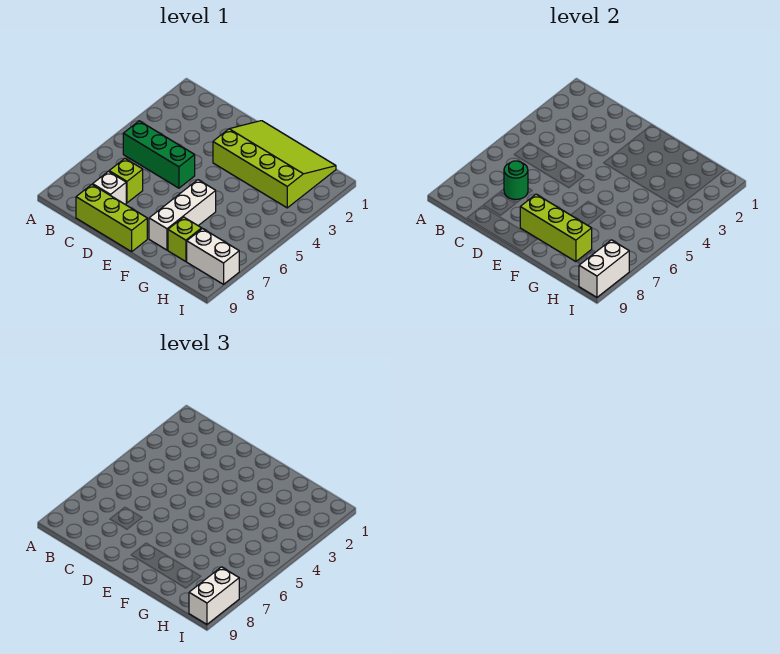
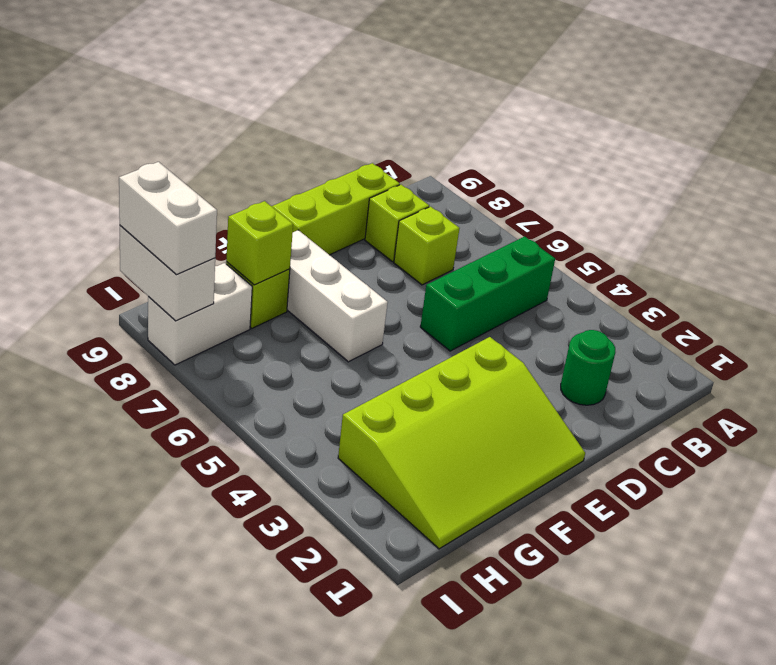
green round brick C7 level 2 -> green round brick C2 level 1
white brick C8 level 1 -> lime brick C8 level 1
lime brick E8:G8 level 2 -> lime brick G8 level 2

